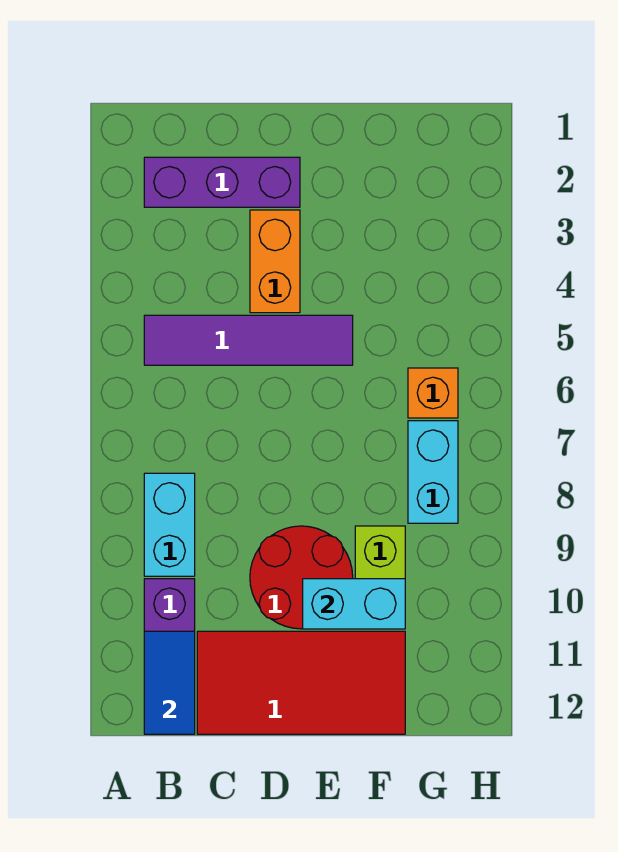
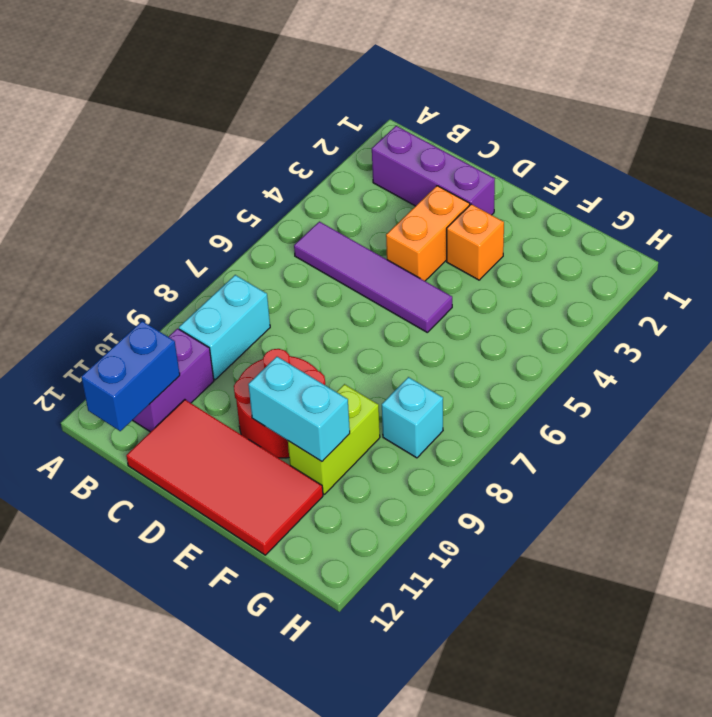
blue tile B11:B12 level 2 -> blue brick B11:B12 level 2
orange brick G6 level 1 -> orange brick E3 level 1
cyan brick G7:G8 level 1 -> cyan brick G8 level 1

